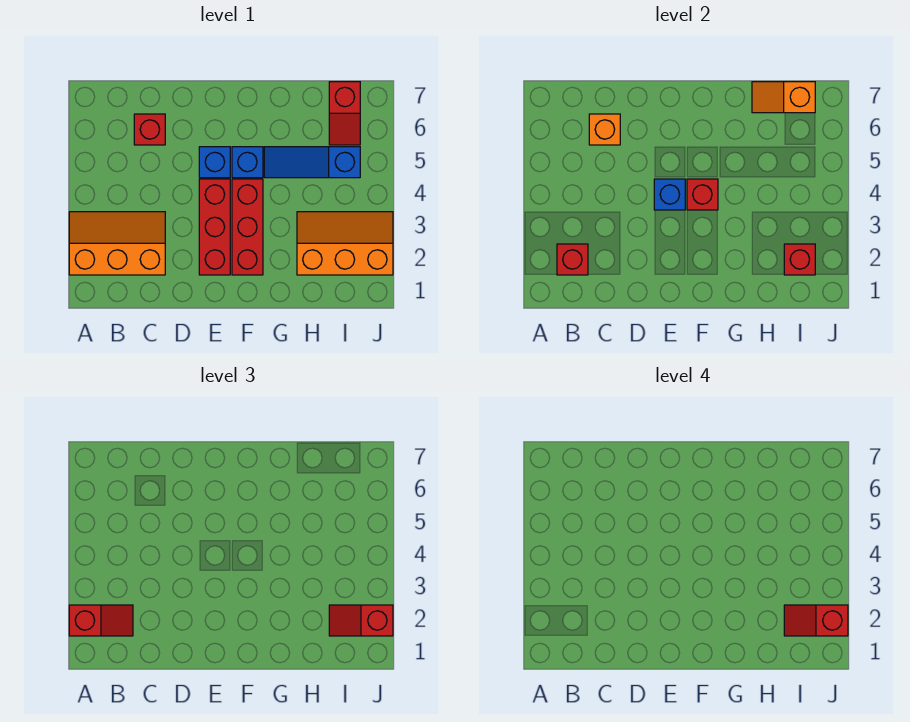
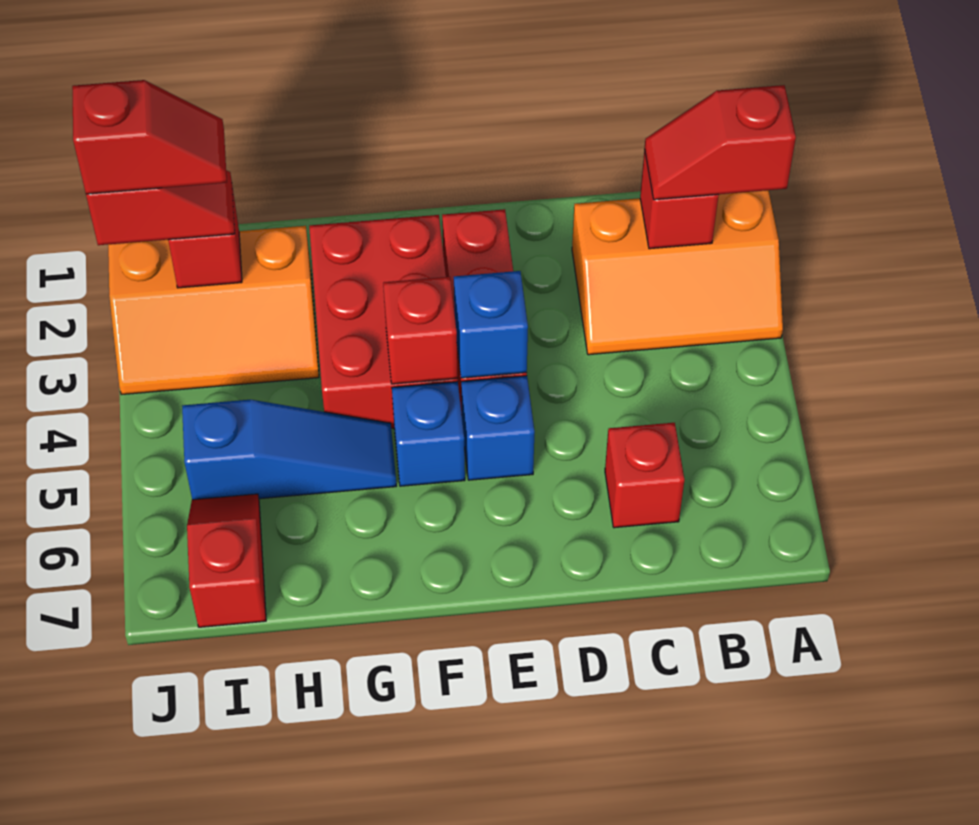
orange brick C6 level 2 -> none
red brick F2:F4 level 1 -> red brick F2:G4 level 1
orange slope H7:I7 level 2 top I -> none

